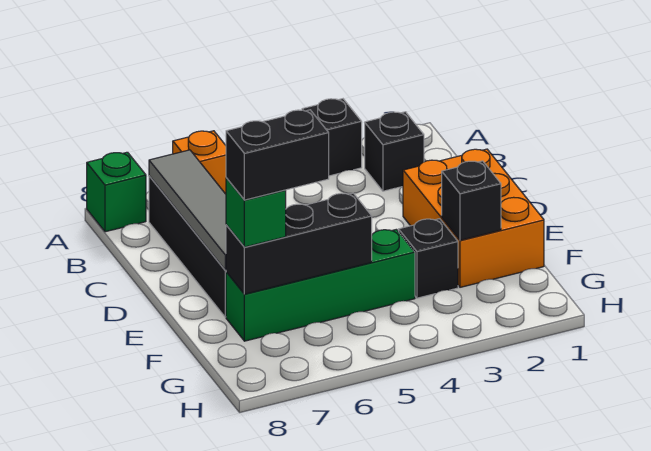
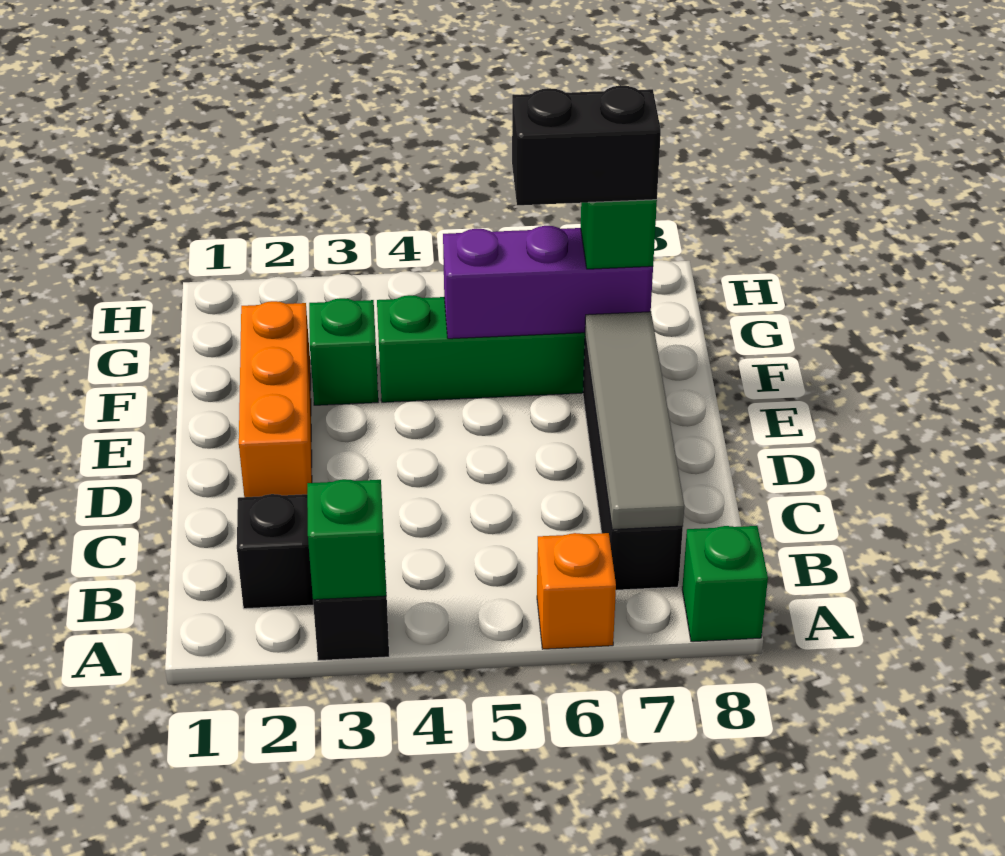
none -> green brick A3 level 2
orange brick D1:F2 level 1 -> orange brick D2:F2 level 1
black brick F2 level 2 -> none
black brick F3 level 1 -> green brick F3 level 1
black brick F5:F7 level 2 -> purple brick F5:F7 level 2

